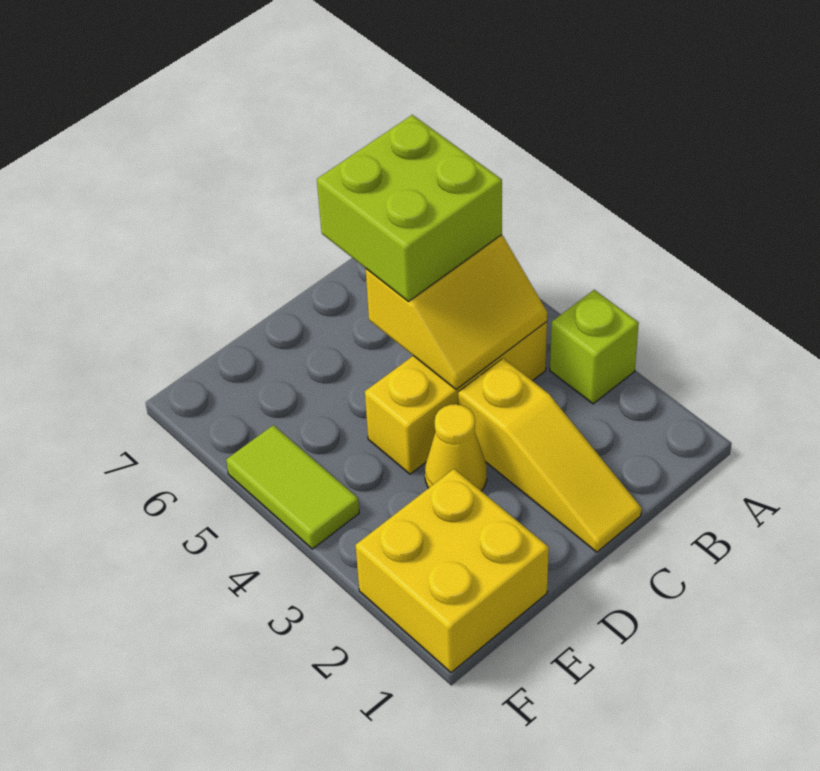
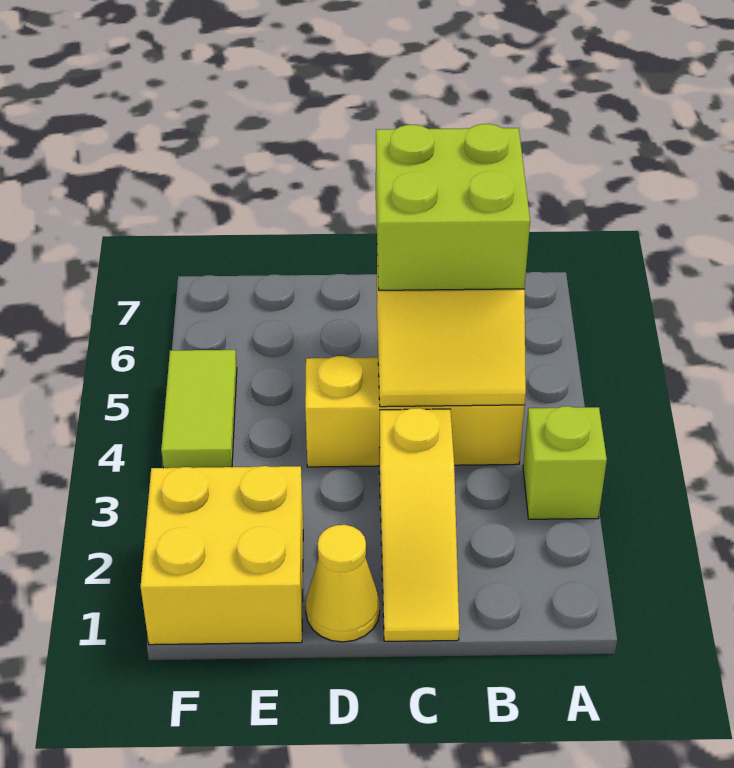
yellow cone D3 level 1 -> yellow cone D1 level 1

